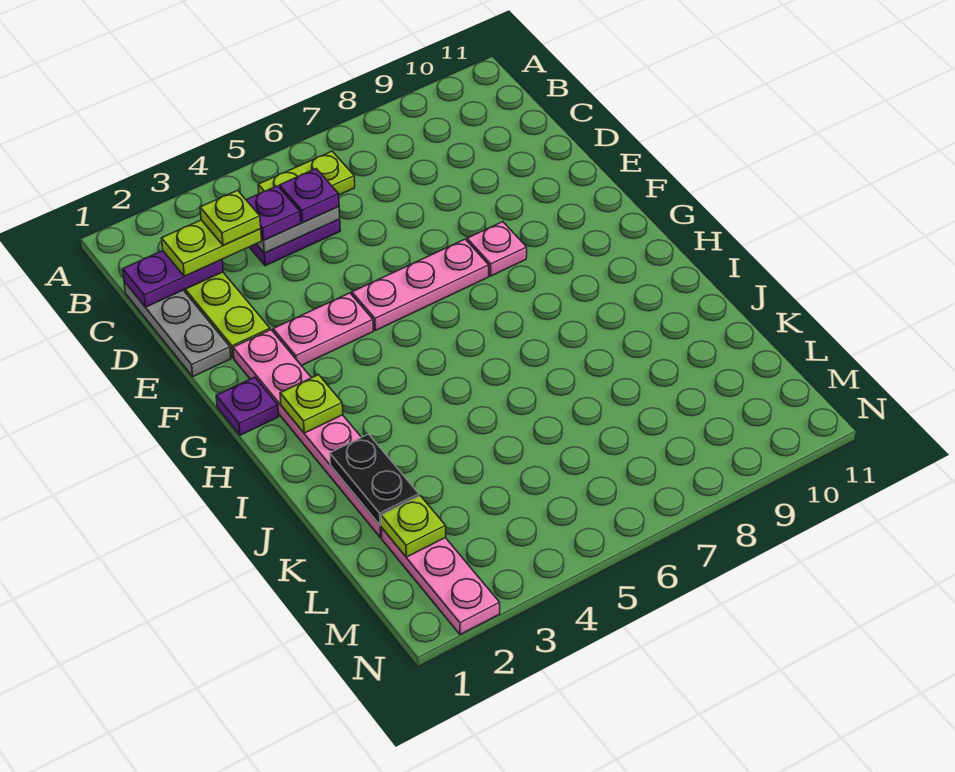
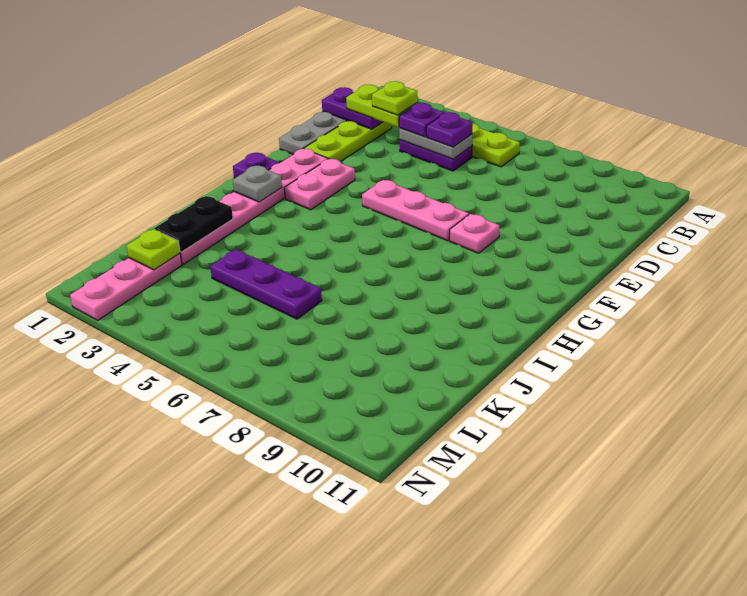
pink plate F3:F4 level 1 -> pink plate F3:G3 level 1
lime plate H2 level 2 -> grey plate H2 level 2
none -> purple plate K4:K6 level 1

